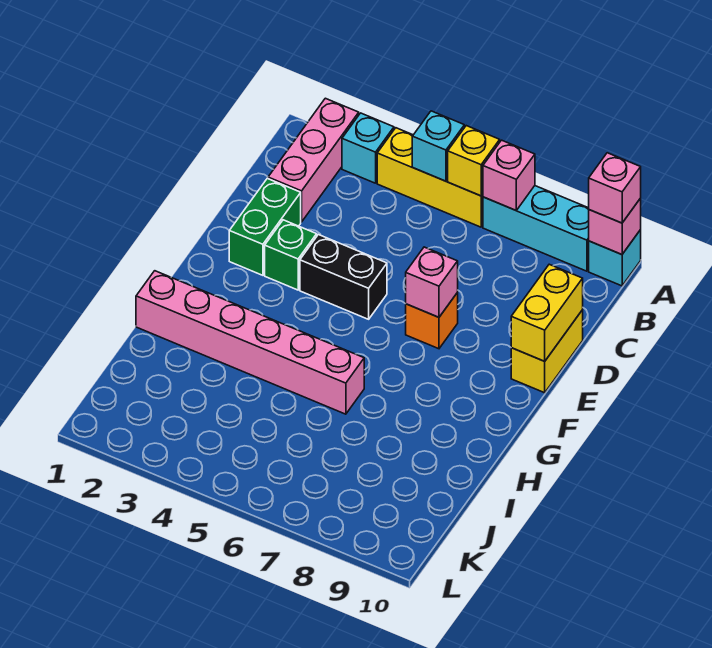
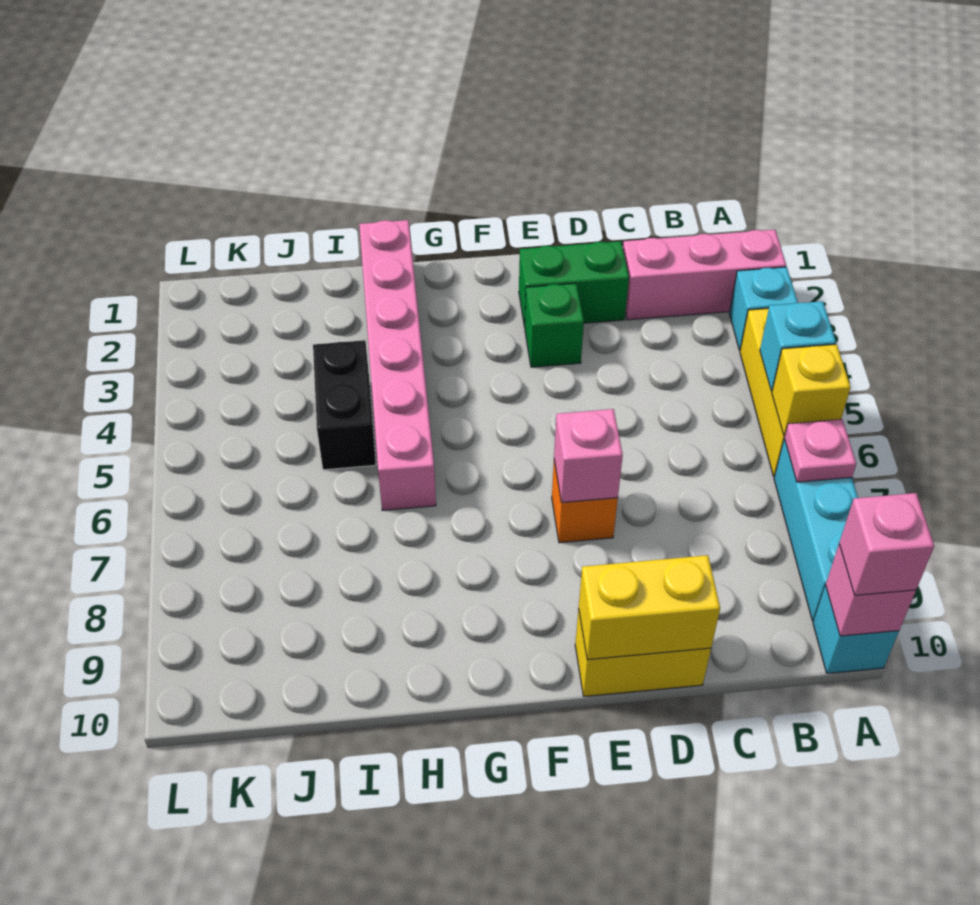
pink brick A7 level 2 -> pink plate A7 level 2
black brick E4:E5 level 1 -> black brick I4:I5 level 1

